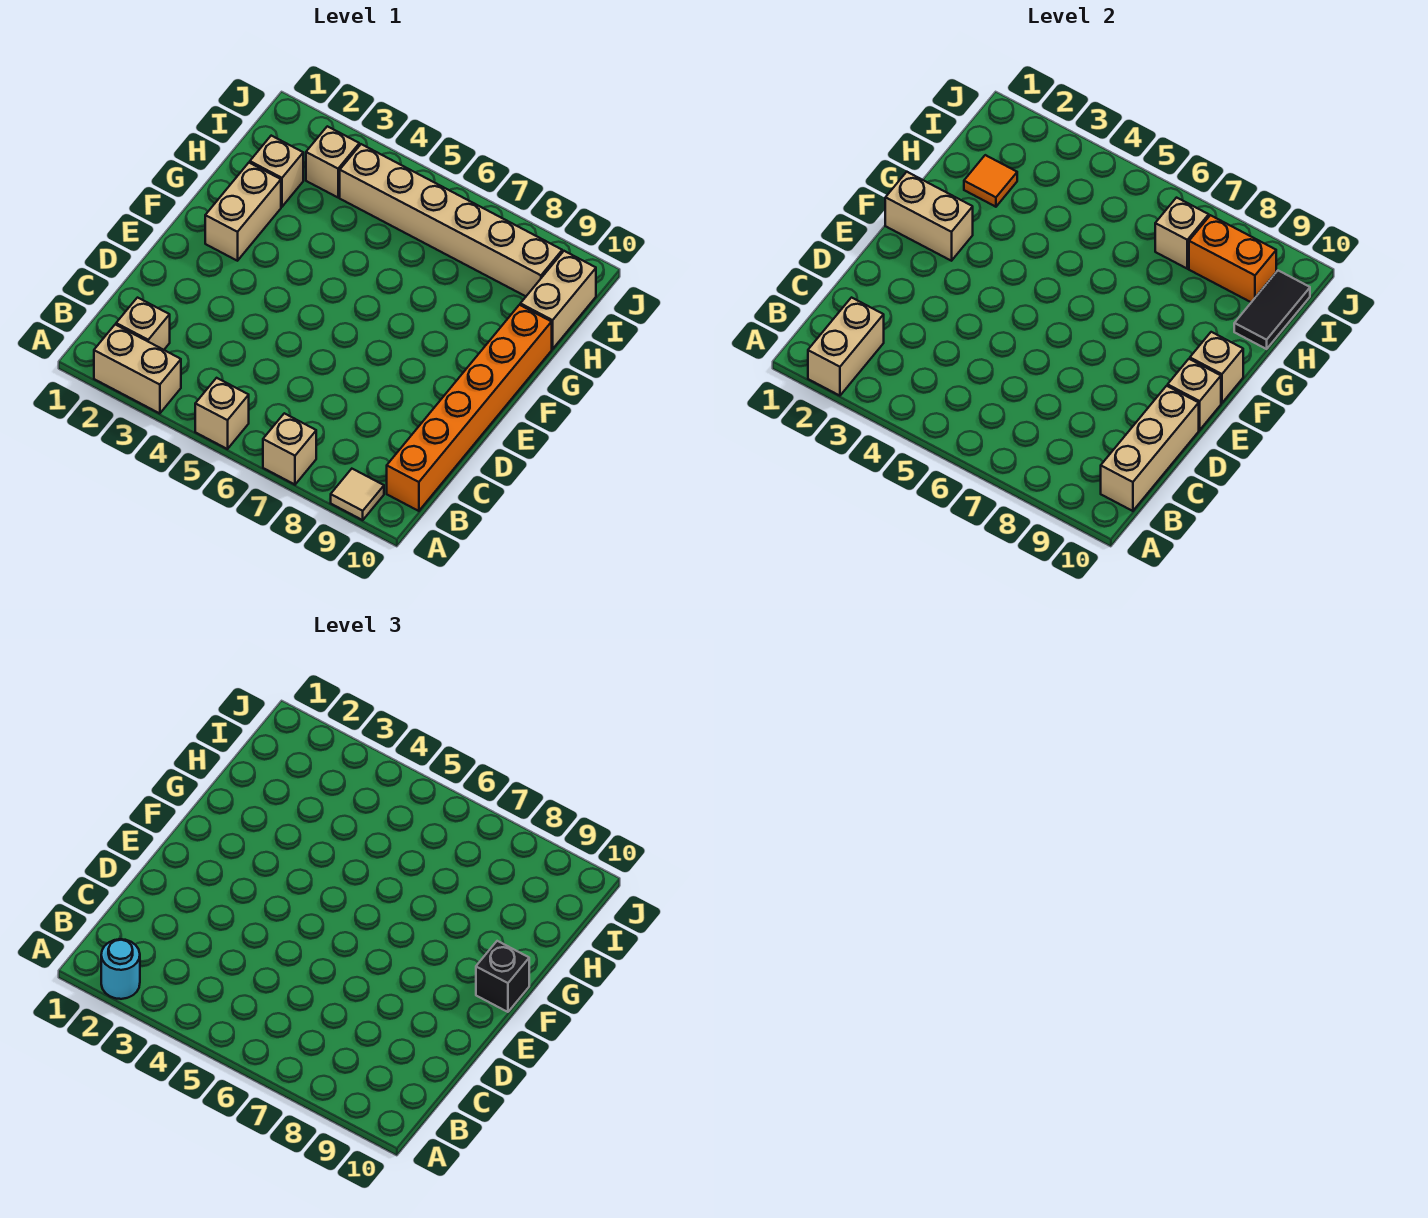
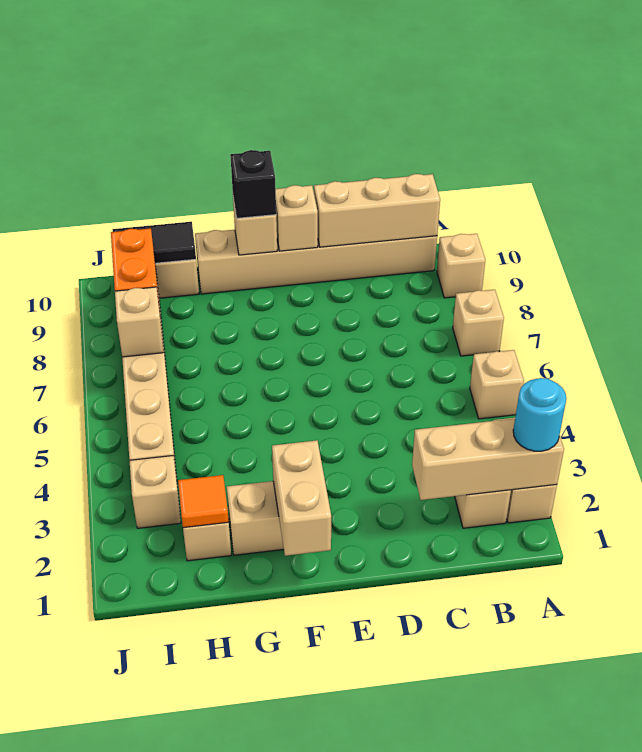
tan brick A2:B2 level 2 -> tan brick A2:C2 level 2
tan tile A9 level 1 -> tan brick A9 level 1
orange brick B10:G10 level 1 -> tan brick B10:G10 level 1

